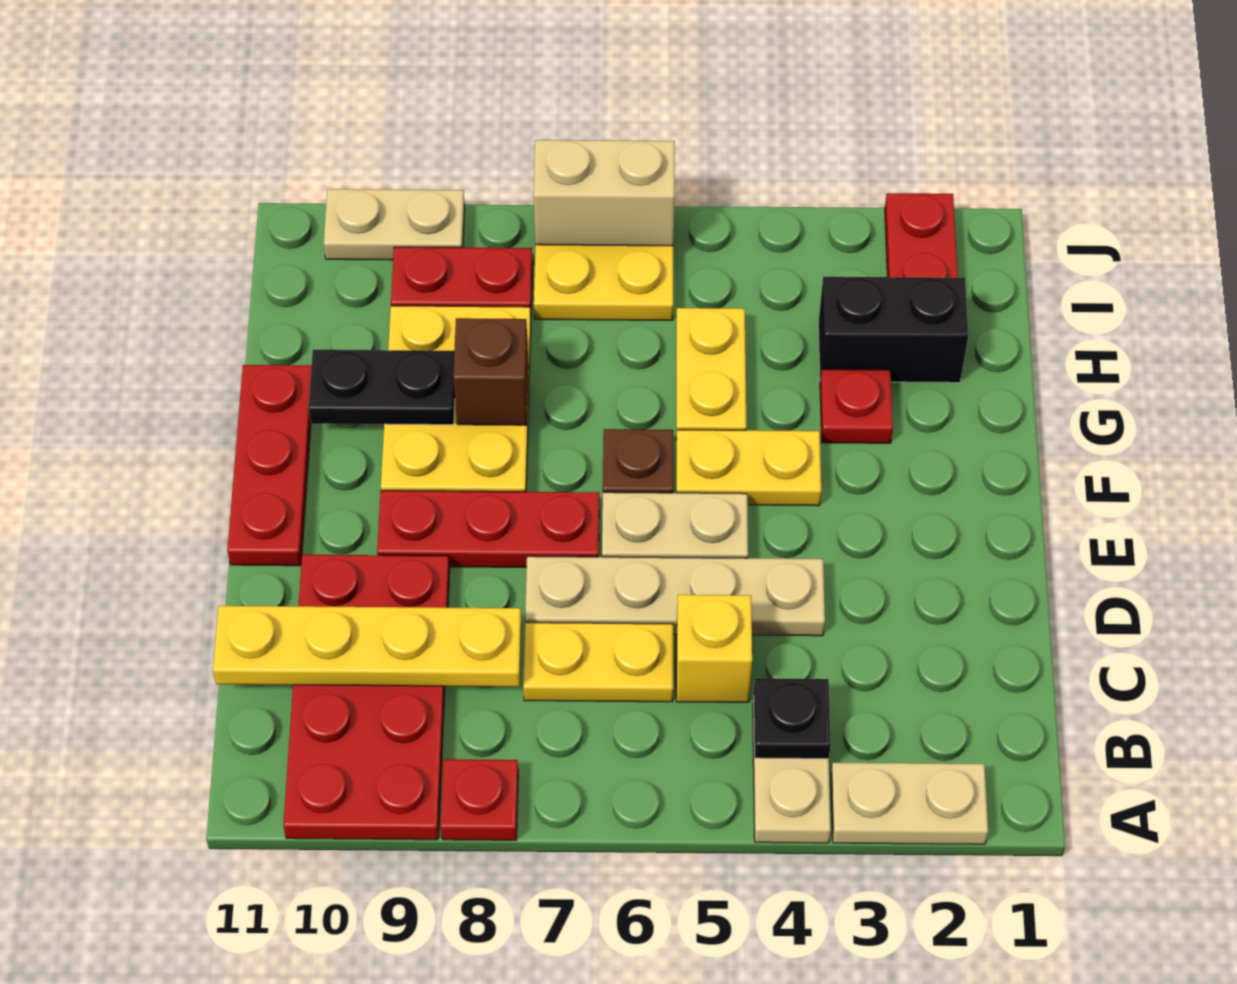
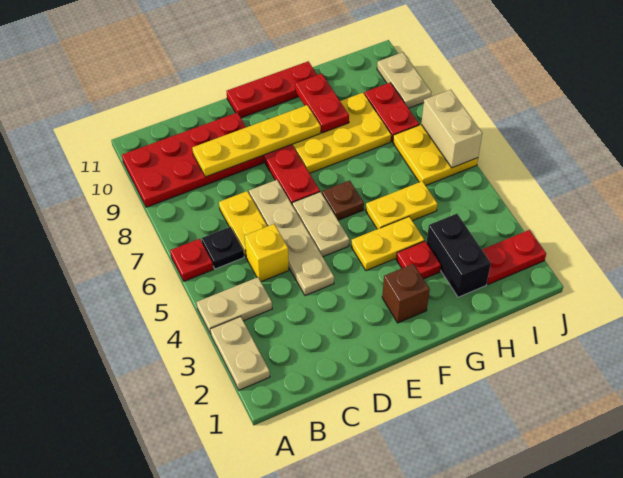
red plate A8 level 1 -> red plate A6 level 1
black plate B4 level 2 -> black plate B6 level 1
yellow plate C8:C11 level 2 -> yellow plate C9:F9 level 2
yellow plate F4:F5 level 1 -> yellow plate F4:G4 level 1
brown brick G8 level 2 -> brown brick F2 level 1
black plate G9:G10 level 2 -> red plate G9:G10 level 2

